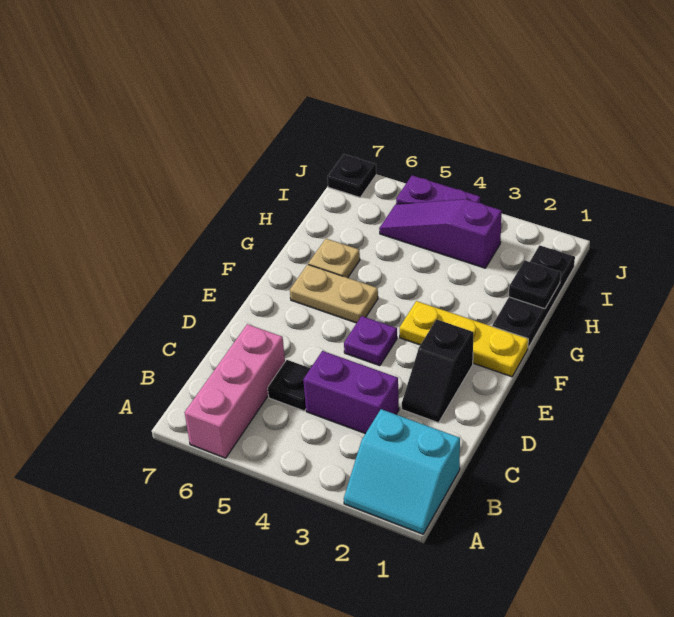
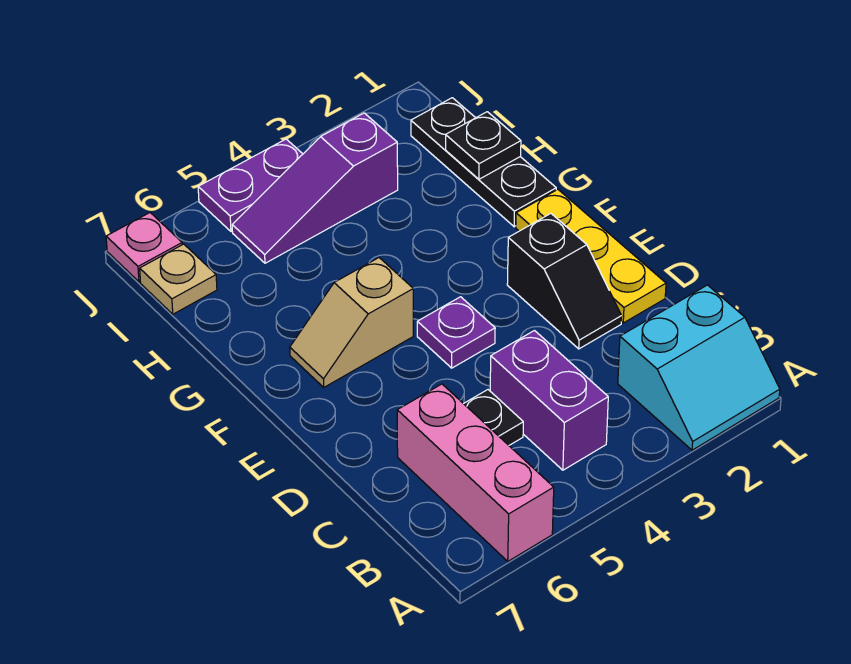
purple brick C3:C4 level 1 -> purple brick B4:C4 level 1
yellow plate F1:F3 level 1 -> yellow plate D1:F1 level 1
tan plate F5:F6 level 1 -> tan slope F5:F6 level 1 top 5
tan plate G6 level 1 -> tan plate I7 level 1
black plate J7 level 1 -> pink plate J7 level 1

